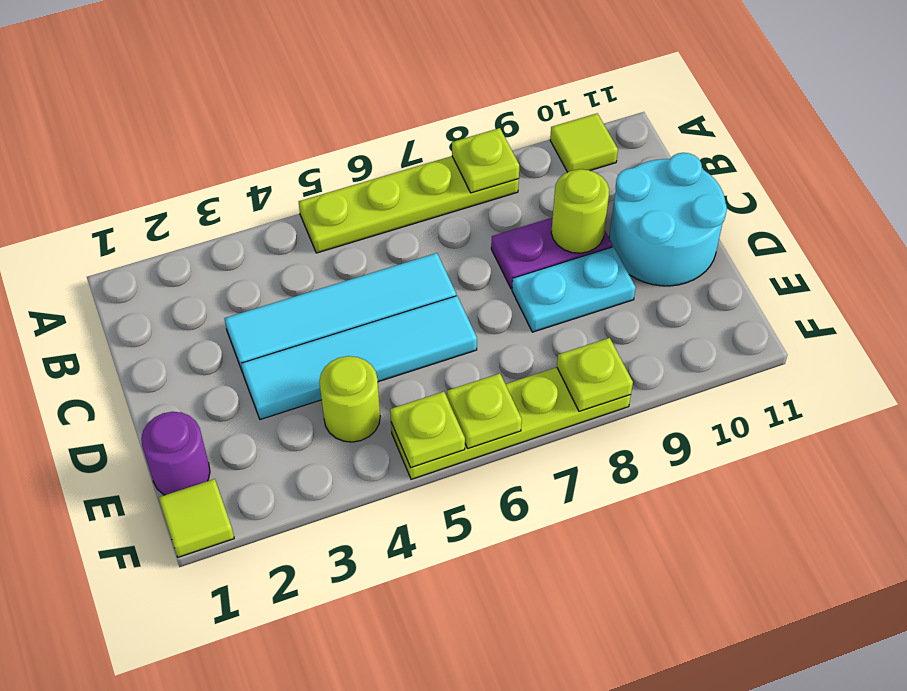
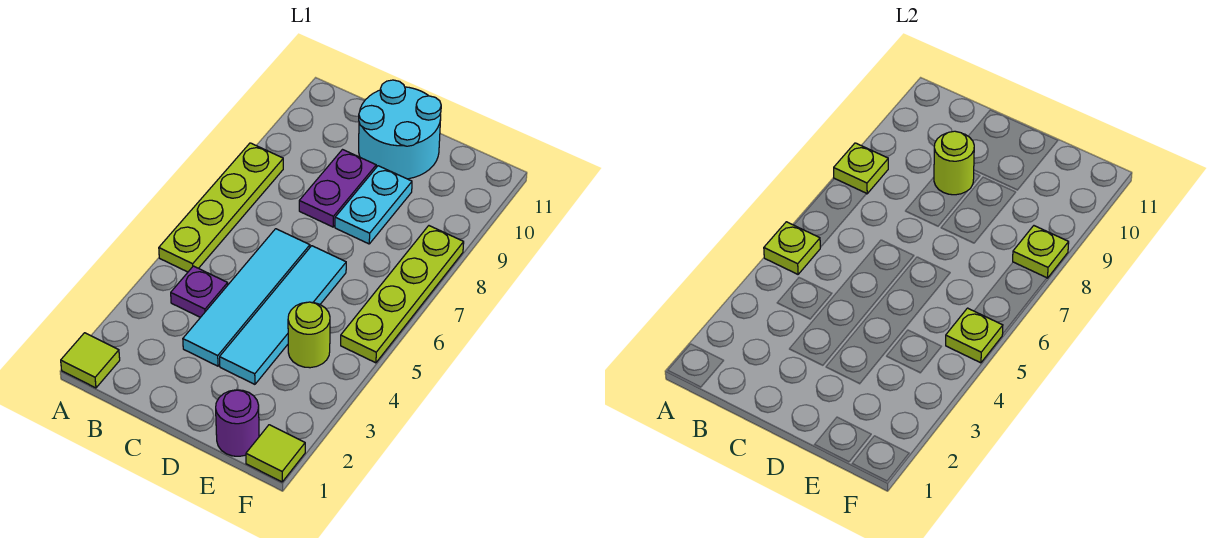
lime tile A10 level 1 -> lime tile A1 level 1
none -> purple plate B4 level 1
lime plate F6 level 2 -> lime plate A5 level 2

